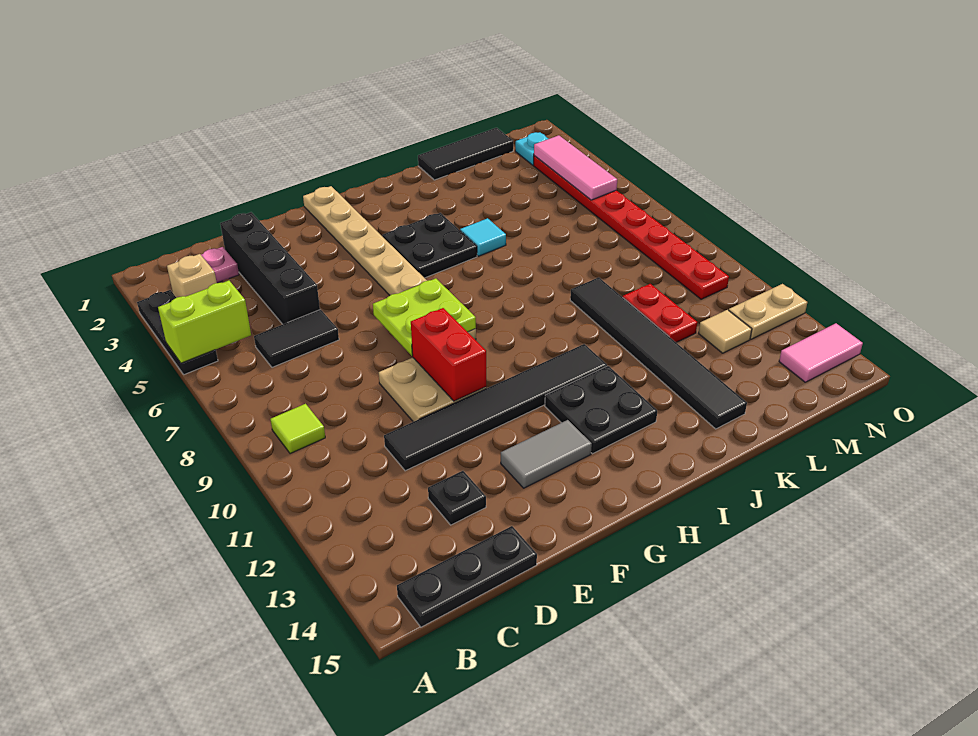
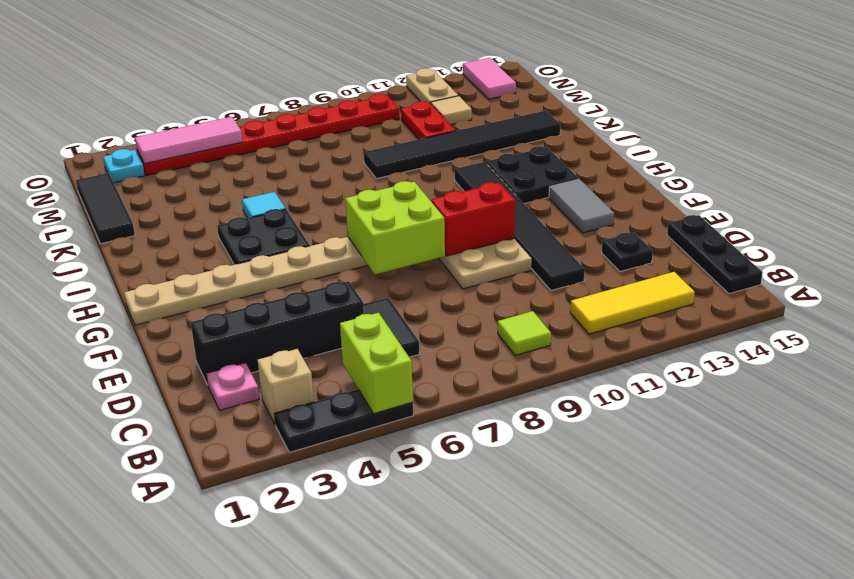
none -> yellow tile B11:B13 level 1
lime plate F7:G8 level 2 -> lime brick F7:G8 level 2
red plate L10:L11 level 1 -> red plate L11:M11 level 1

